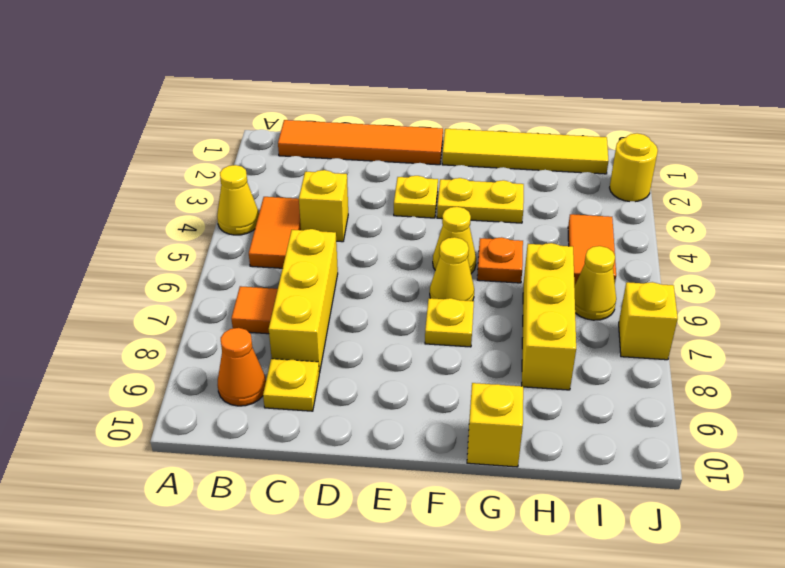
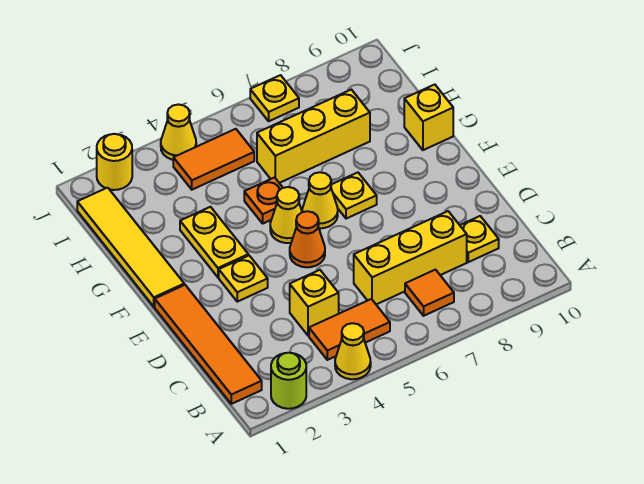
none -> lime round brick A2 level 1
orange cone B9 level 1 -> orange cone E5 level 1
yellow cone I6 level 1 -> yellow cone J4 level 1
yellow brick J7 level 1 -> yellow plate J7 level 1

